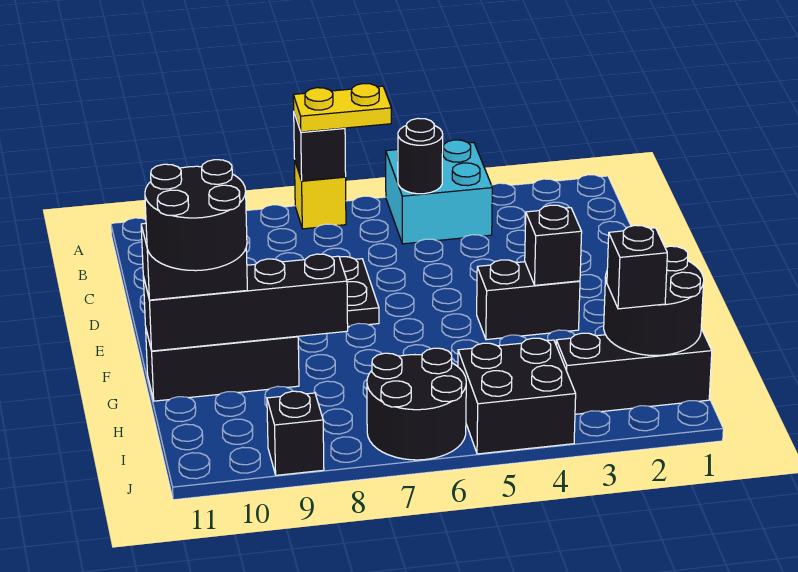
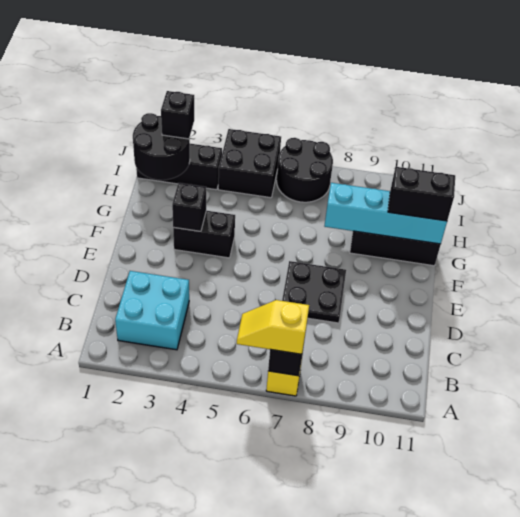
cyan brick A4:B5 level 1 -> cyan brick B2:C3 level 1
yellow plate A6:A7 level 3 -> yellow slope A6:A7 level 3 top 7
black round brick B5 level 2 -> none
black brick G8:G11 level 2 -> cyan brick G8:G11 level 2
black round brick G10:H11 level 4 -> none
black brick J9 level 1 -> none

